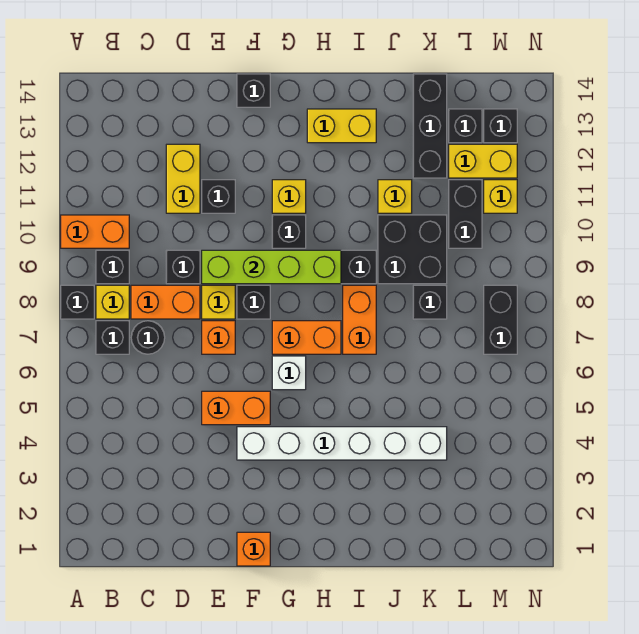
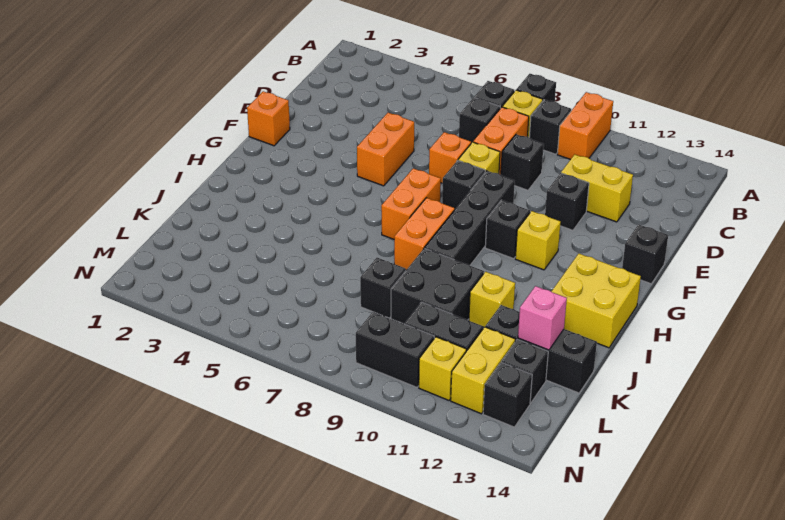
black round brick C7 level 1 -> black brick C7 level 1
lime brick E9:H9 level 2 -> none
white brick F4:K4 level 1 -> none
white brick G6 level 1 -> none
yellow brick H13:I13 level 1 -> yellow brick H13:I14 level 1
orange brick I7:I8 level 1 -> orange brick H8:I8 level 1
none -> pink brick K13 level 2
black brick M7:M8 level 1 -> black brick M9:M10 level 1

